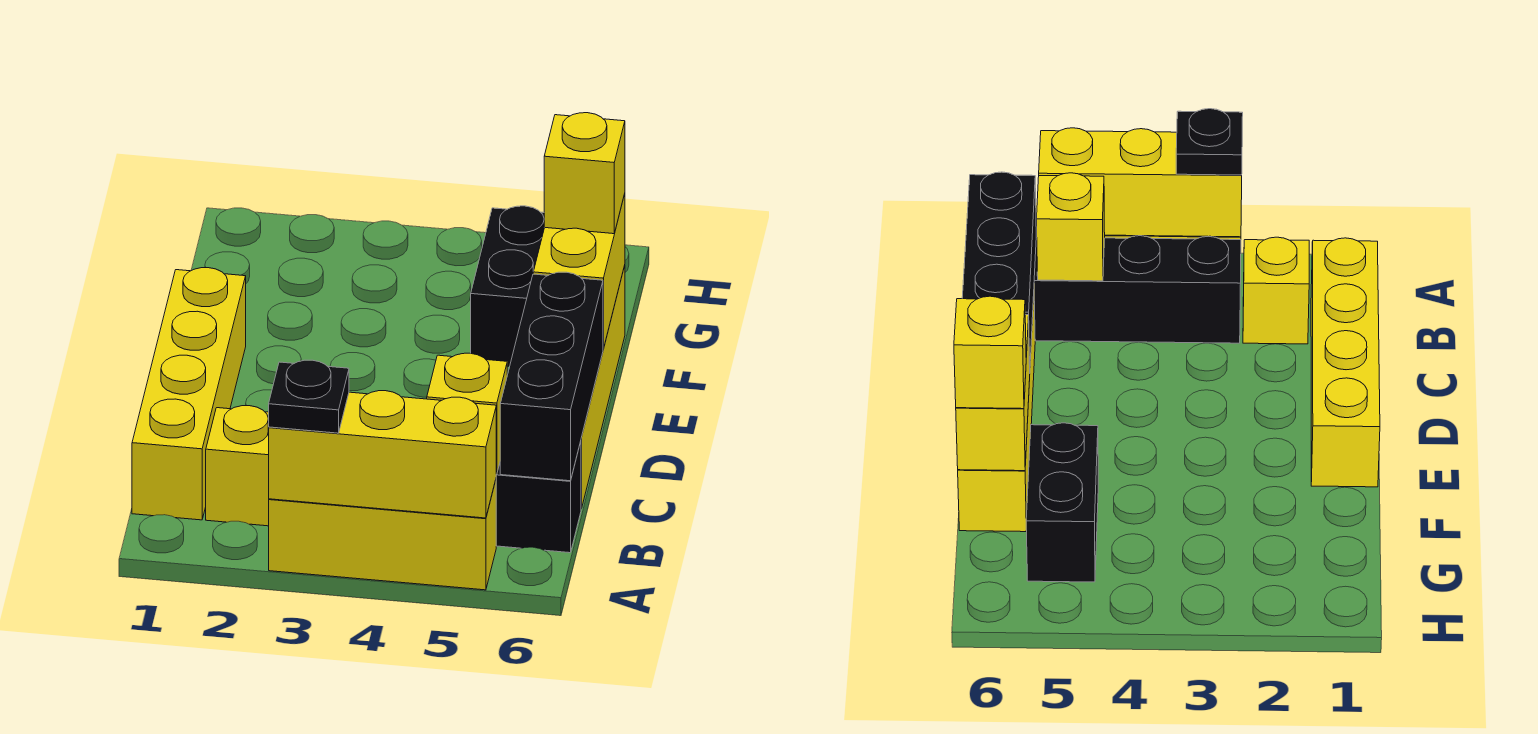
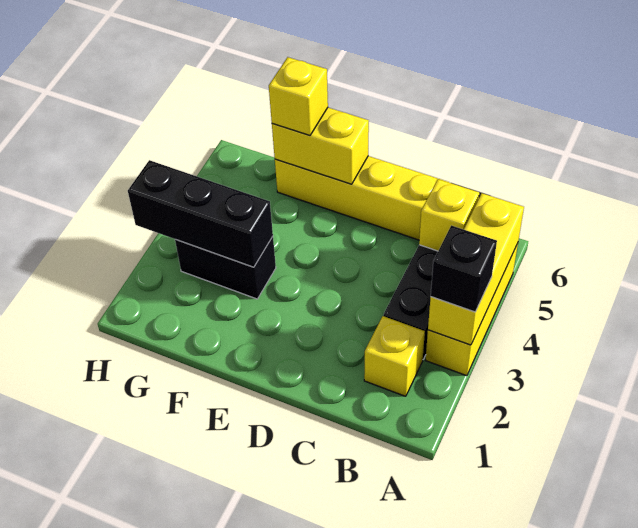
black plate A3 level 3 -> black brick A3 level 3
yellow brick B1:E1 level 1 -> none
black brick B6:D6 level 2 -> black brick F3:H3 level 2
black brick F5:G5 level 1 -> black brick F3:G3 level 1

